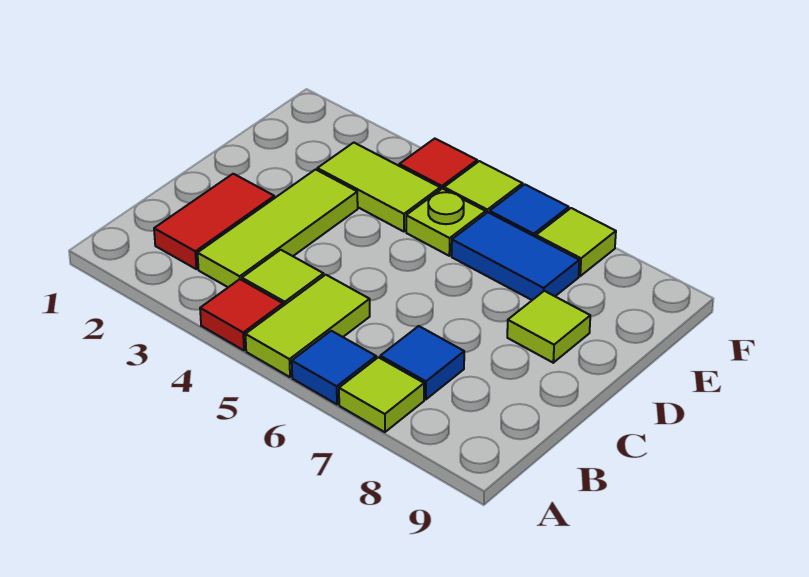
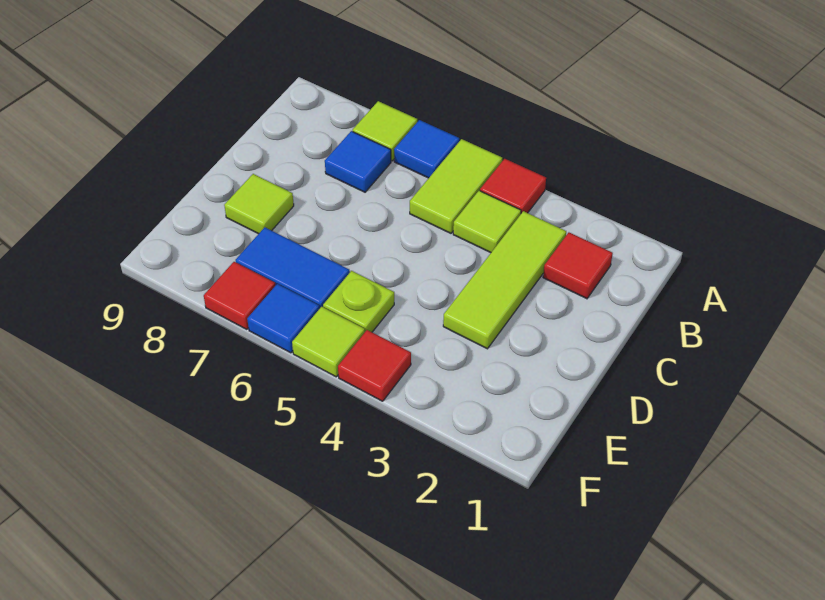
red tile B2:C2 level 1 -> red tile B2 level 1
lime tile E3:E4 level 1 -> none
lime tile F7 level 1 -> red tile F7 level 1

